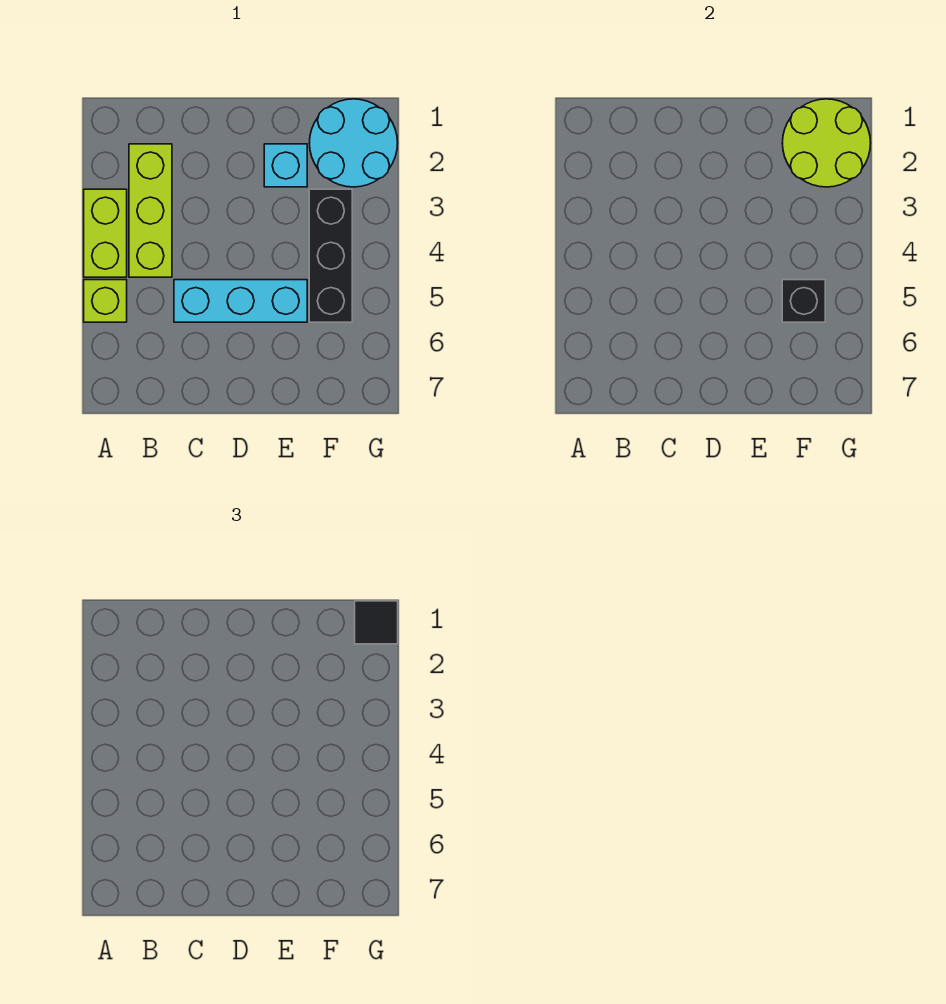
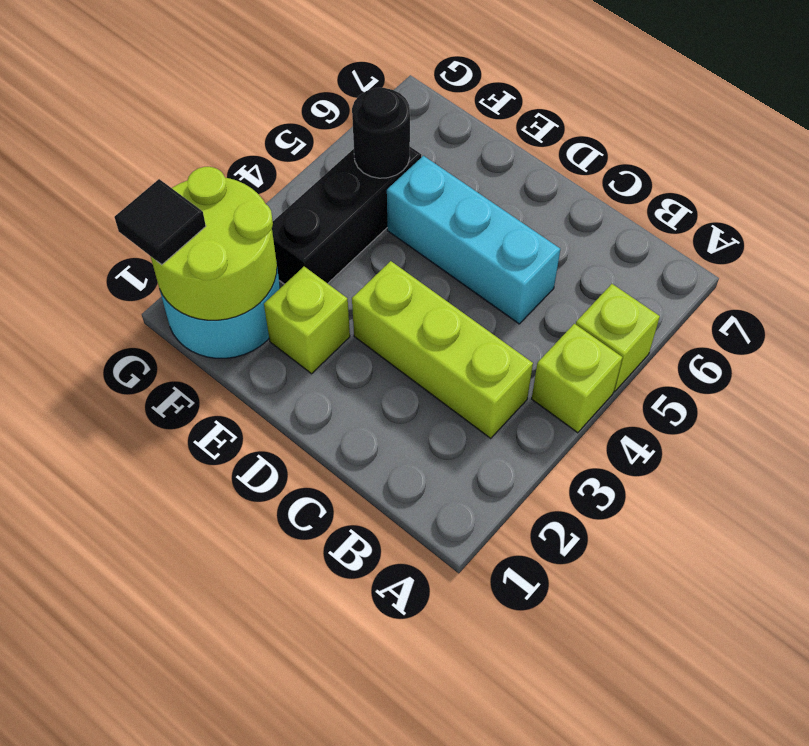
lime brick A3:A4 level 1 -> lime brick A4 level 1
lime brick B2:B4 level 1 -> lime brick B3:D3 level 1
cyan brick E2 level 1 -> lime brick E2 level 1
black brick F5 level 2 -> black round brick F5 level 2

